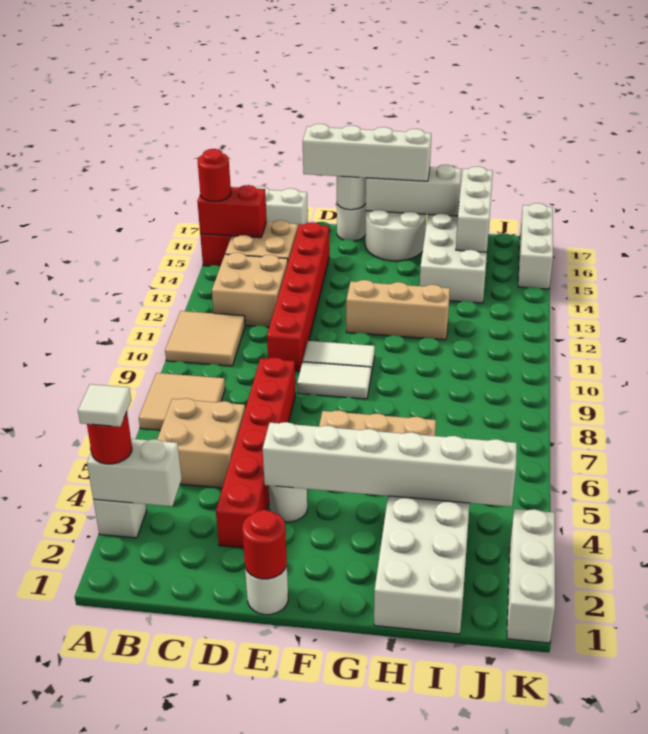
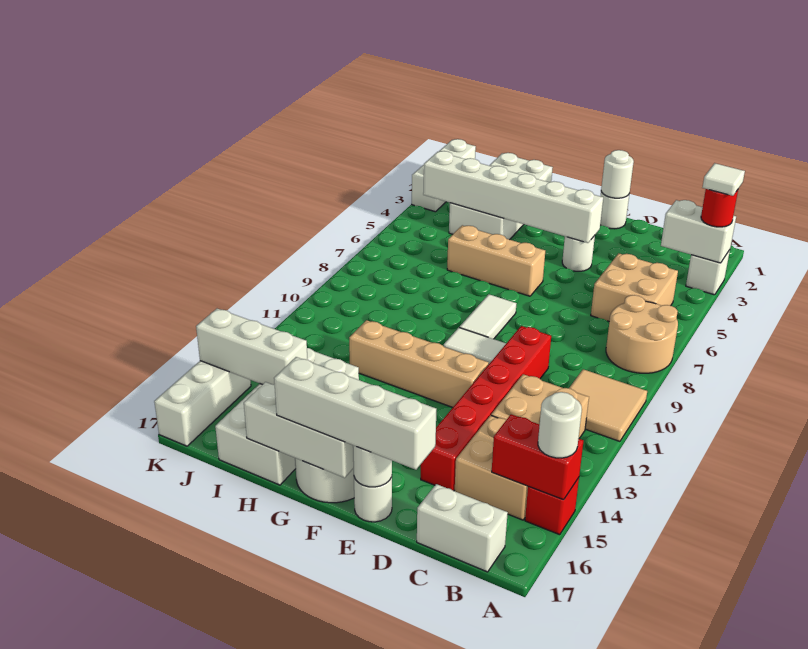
tan tile A7:B8 level 1 -> tan round brick A7:B8 level 1
red round brick A15 level 3 -> white round brick A15 level 3
red brick D3:D8 level 1 -> none
red round brick E1 level 2 -> white round brick E1 level 2
white tile E9:F9 level 1 -> white tile F8:F9 level 1
tan brick F12:H12 level 1 -> tan brick E12:H12 level 1
white brick I15:I17 level 2 -> white brick I15:K15 level 2

